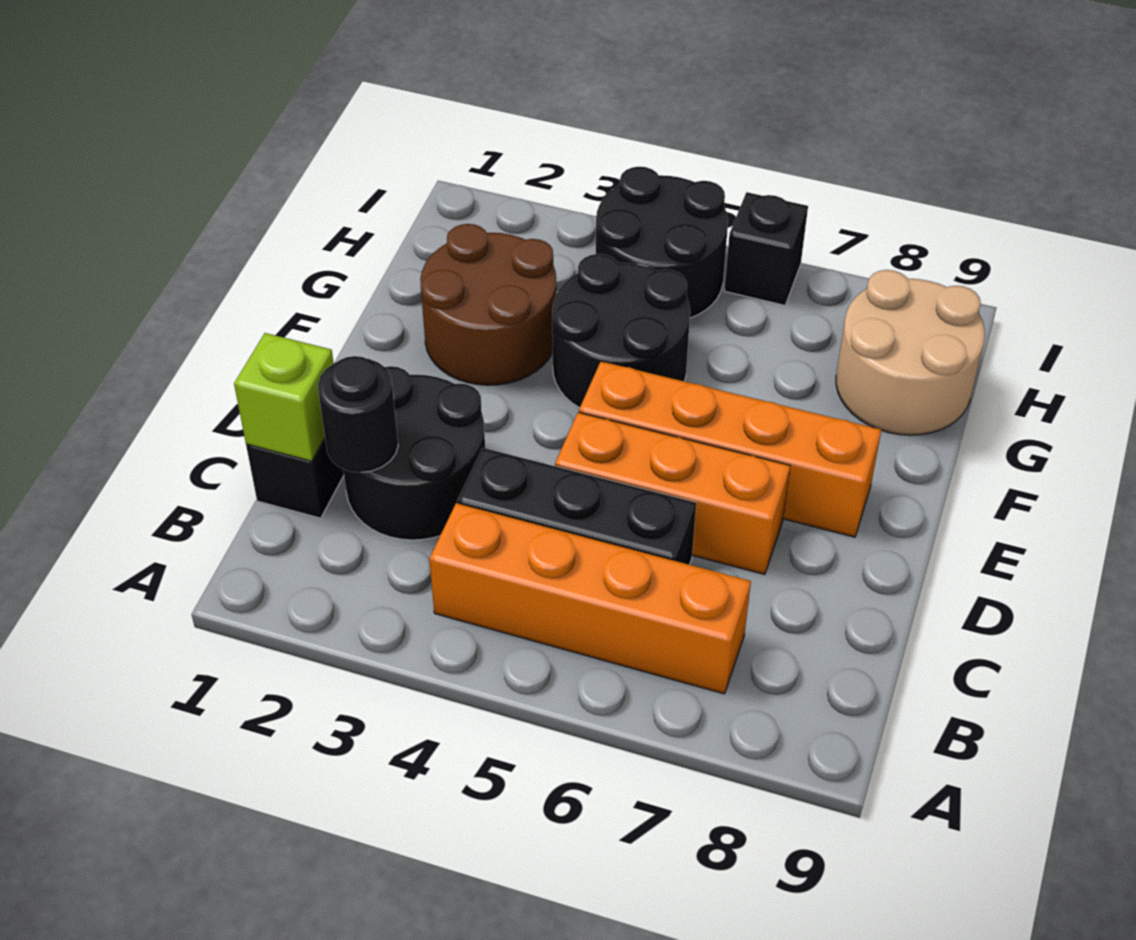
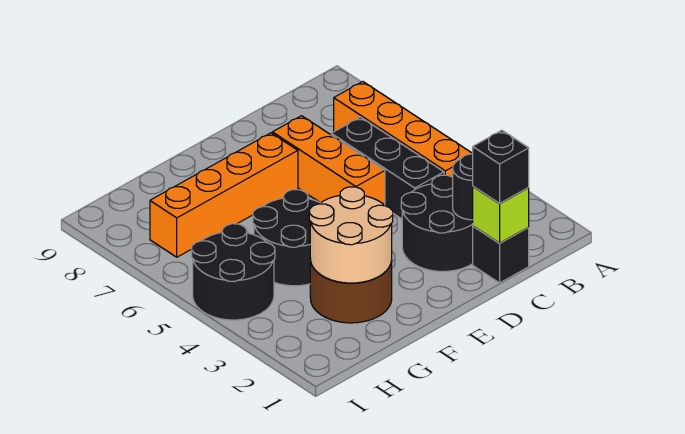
orange brick E5:E8 level 1 -> orange brick E7:H7 level 1
tan round brick G8:H9 level 1 -> tan round brick F2:G3 level 2
black brick I6 level 1 -> black brick C1 level 3

